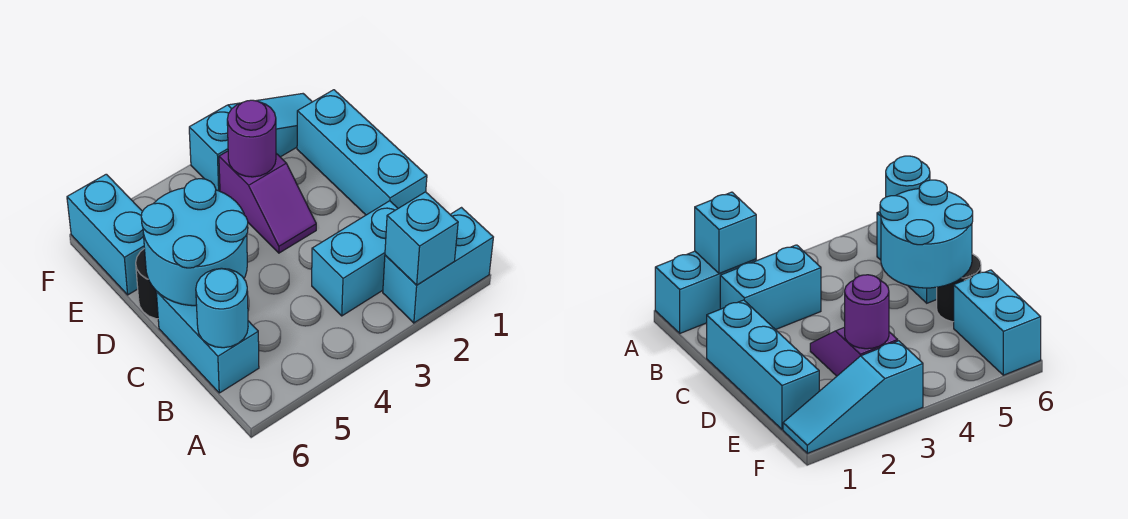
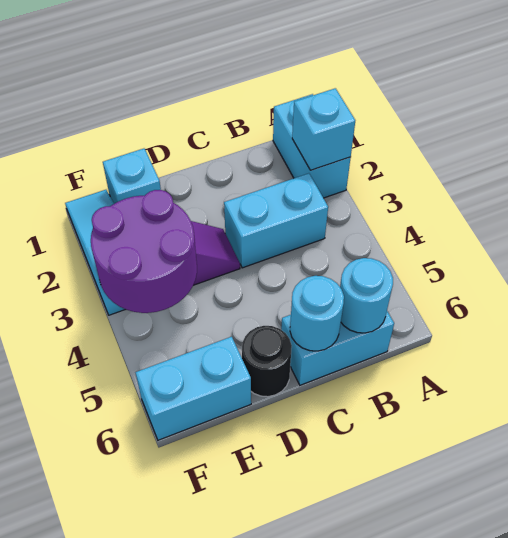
cyan brick B2:B3 level 1 -> cyan brick B3:C3 level 1
cyan brick C1:E1 level 1 -> cyan brick E1 level 1
cyan round brick C5:D6 level 2 -> cyan round brick C6 level 2
purple round brick E3 level 2 -> purple round brick E3:F4 level 2

